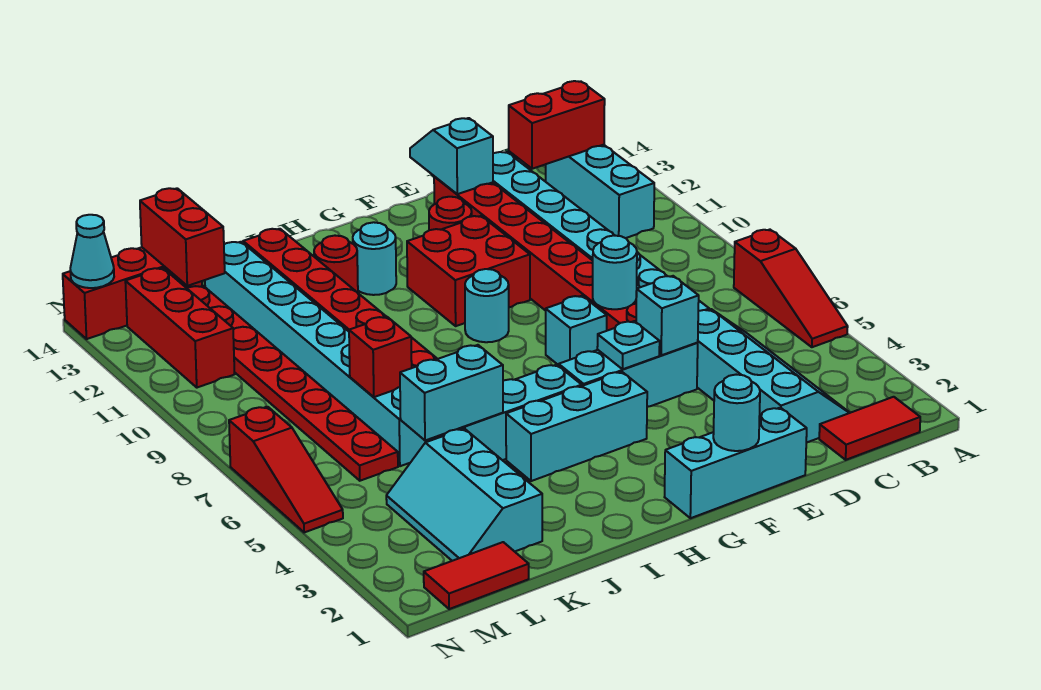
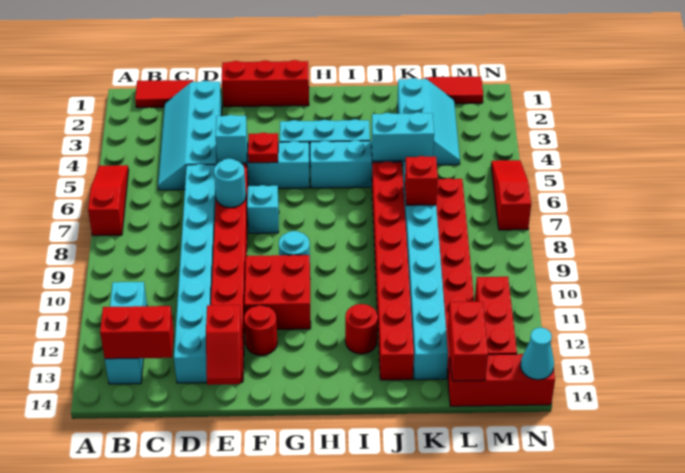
cyan brick E1:G1 level 1 -> red brick E1:G1 level 1
cyan slope E13:E14 level 2 top 13 -> red slope E13:E14 level 2 top 13
cyan round brick F1 level 2 -> none
cyan plate F5 level 2 -> red plate F5 level 2
cyan round brick H12 level 1 -> none

